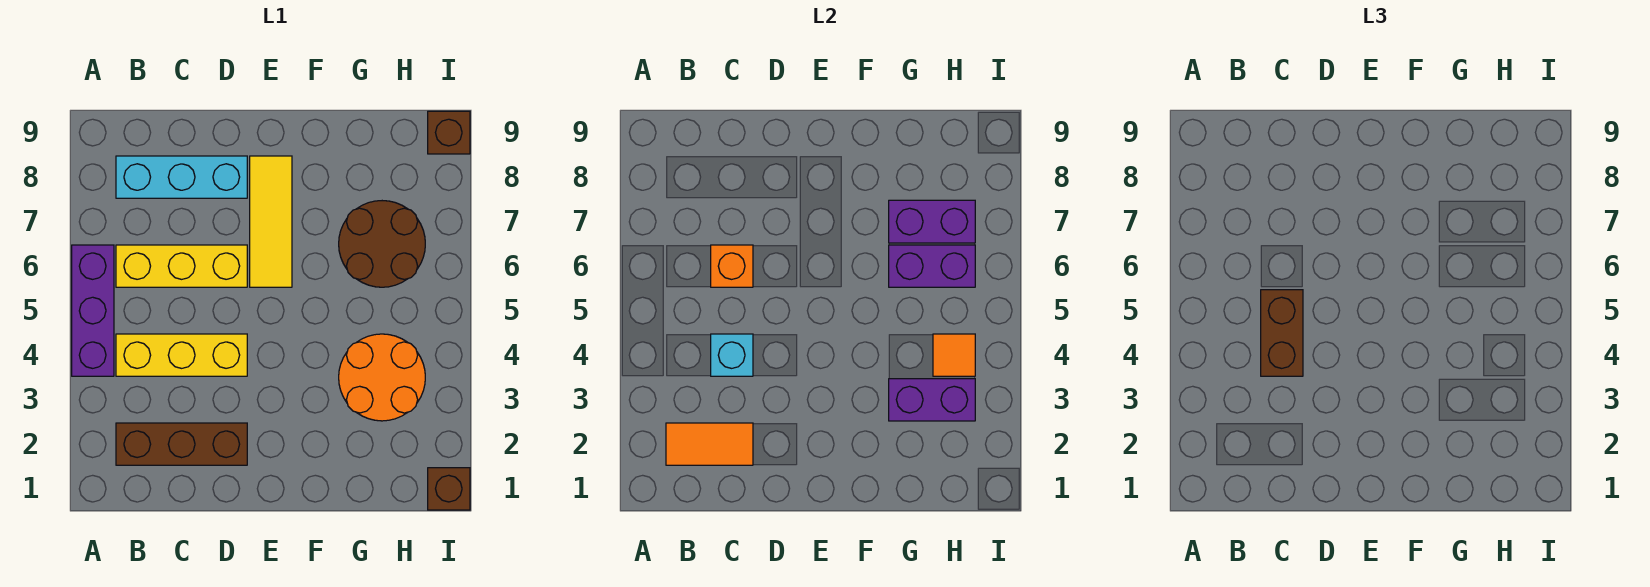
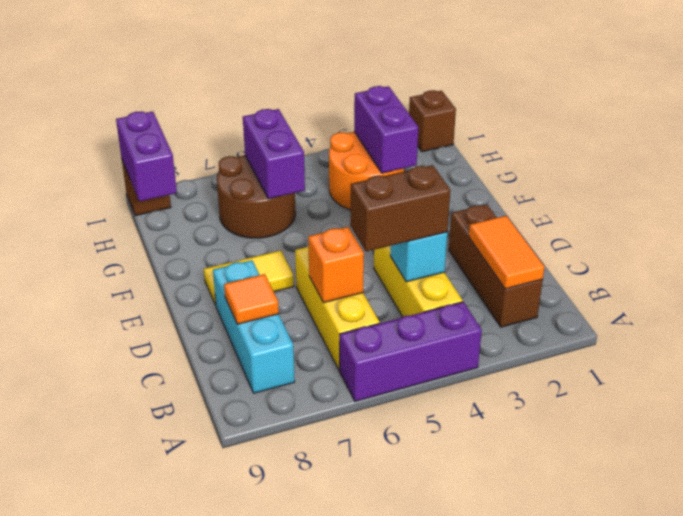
yellow tile E6:E8 level 1 -> yellow tile E7:E8 level 1
purple brick G7:H7 level 2 -> purple brick H9:I9 level 2
orange tile H4 level 2 -> orange tile C8 level 2

